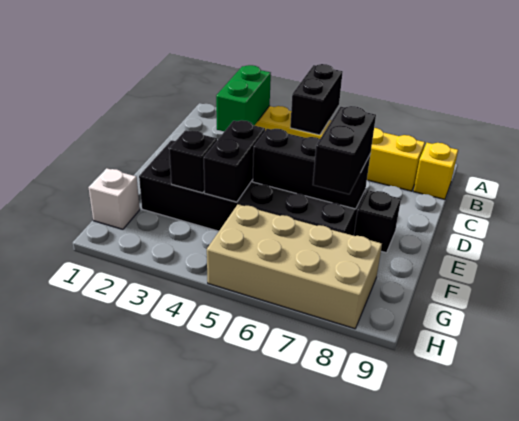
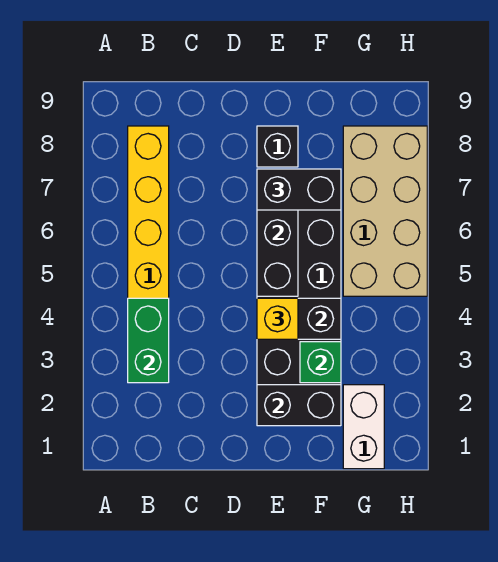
black brick A5:B5 level 2 -> black brick E2:F2 level 2
green brick B3:C3 level 2 -> green brick B3:B4 level 2
yellow brick B9 level 1 -> yellow brick E4 level 3
black brick F3 level 2 -> green brick F3 level 2
white brick G1 level 1 -> white brick G1:G2 level 1

